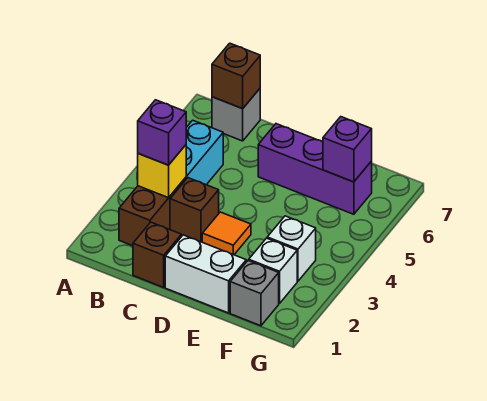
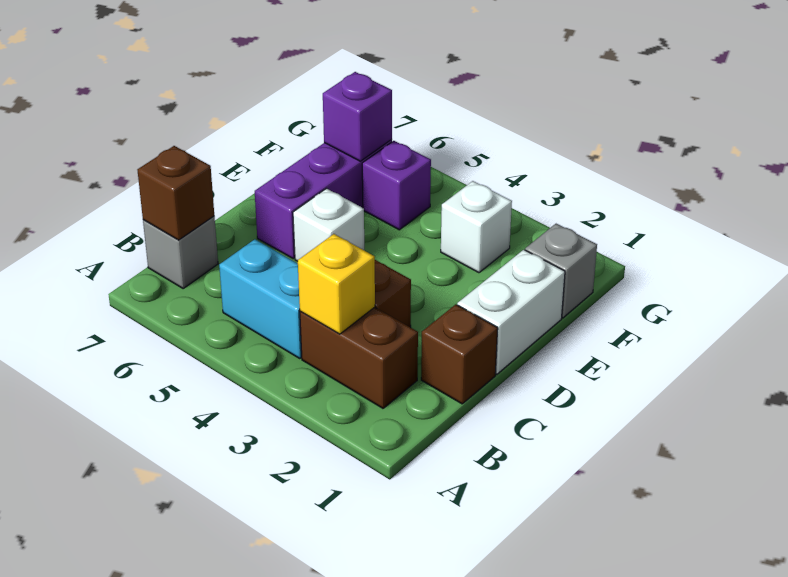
purple brick B3 level 3 -> purple brick F5 level 1
orange tile D3 level 1 -> none
white brick F2 level 1 -> white brick D5 level 1

